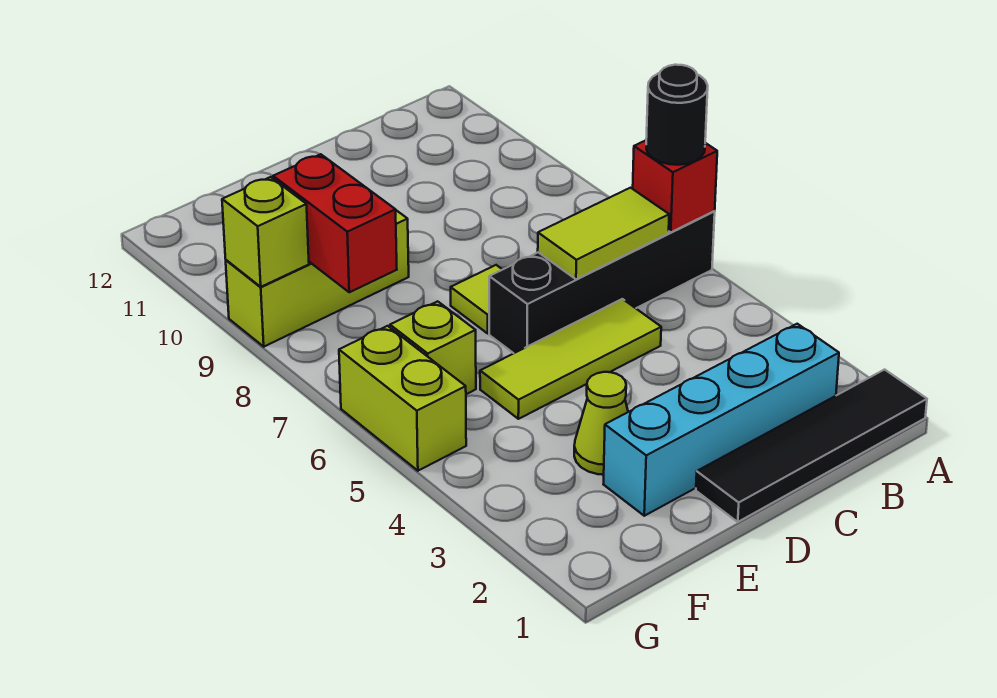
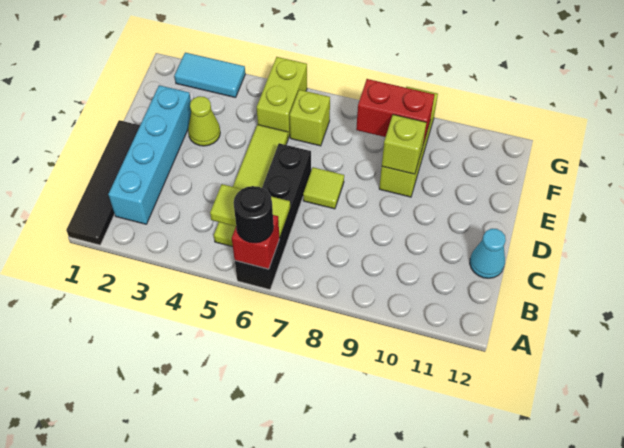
lime tile B6:C6 level 2 -> lime tile B5:B6 level 2
lime tile C5:E5 level 1 -> lime tile B5:E5 level 1
none -> cyan cone C12 level 1
none -> cyan tile G2:G3 level 1
lime brick G5:G6 level 1 -> lime brick F5:G5 level 1
lime brick G9 level 2 -> lime brick E9 level 2

